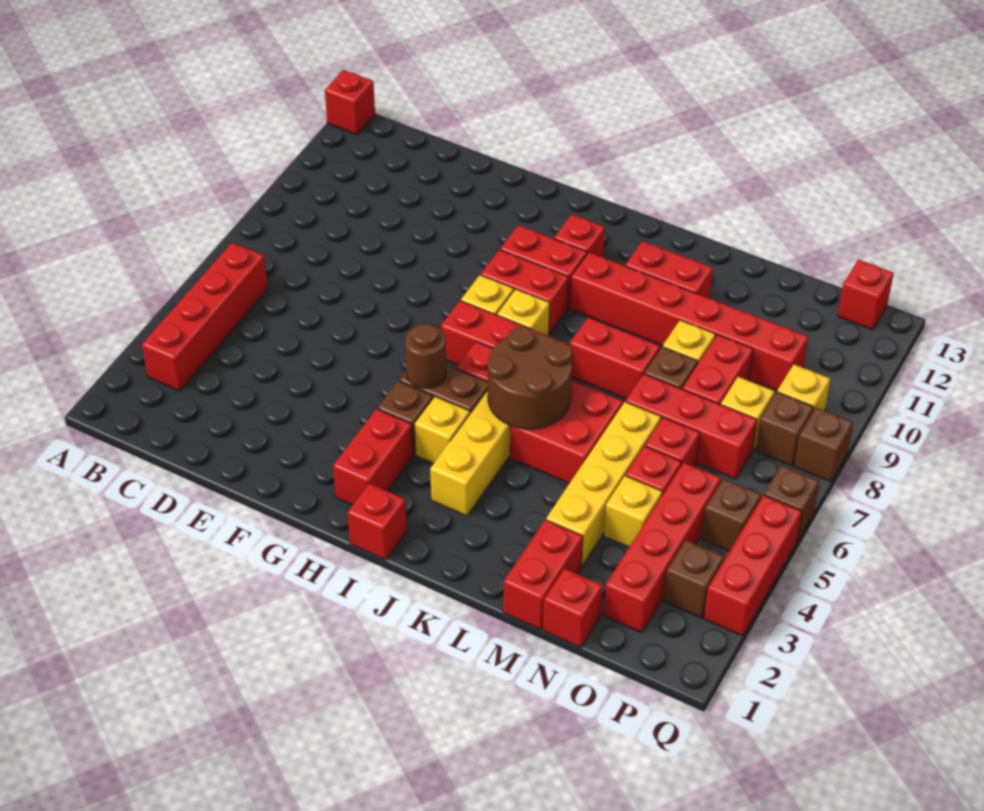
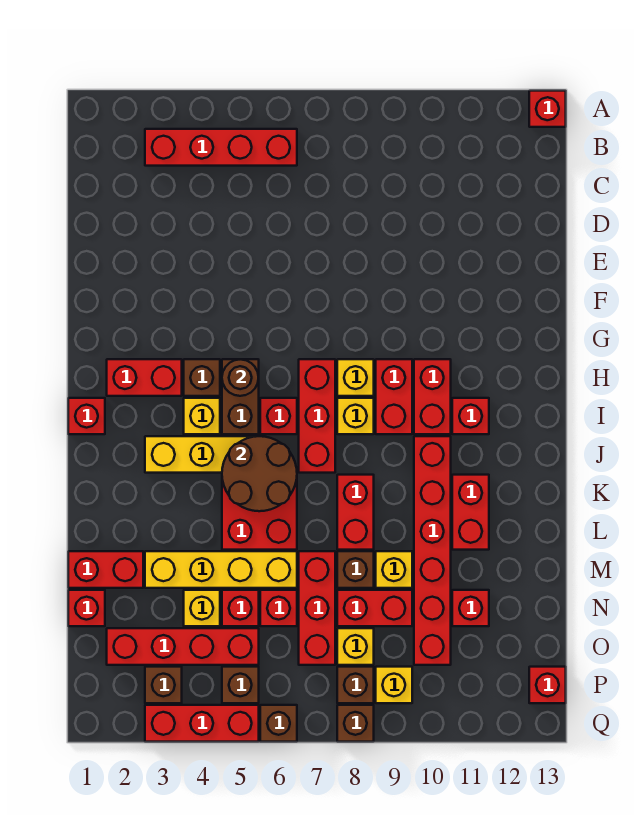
none -> red brick N11 level 1

